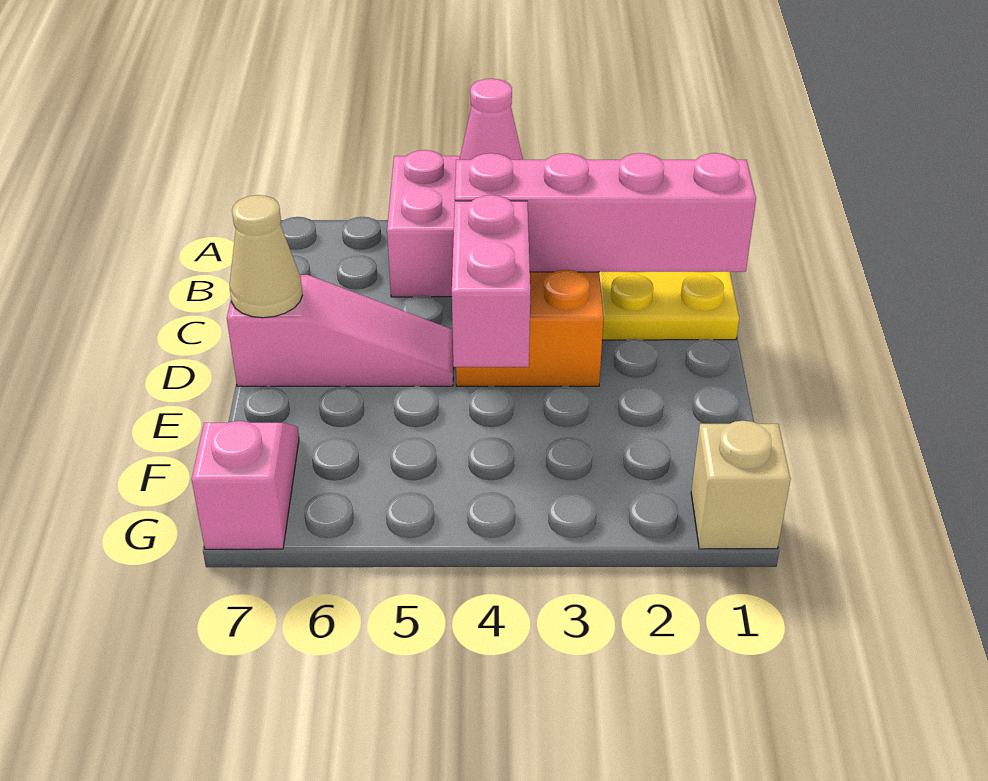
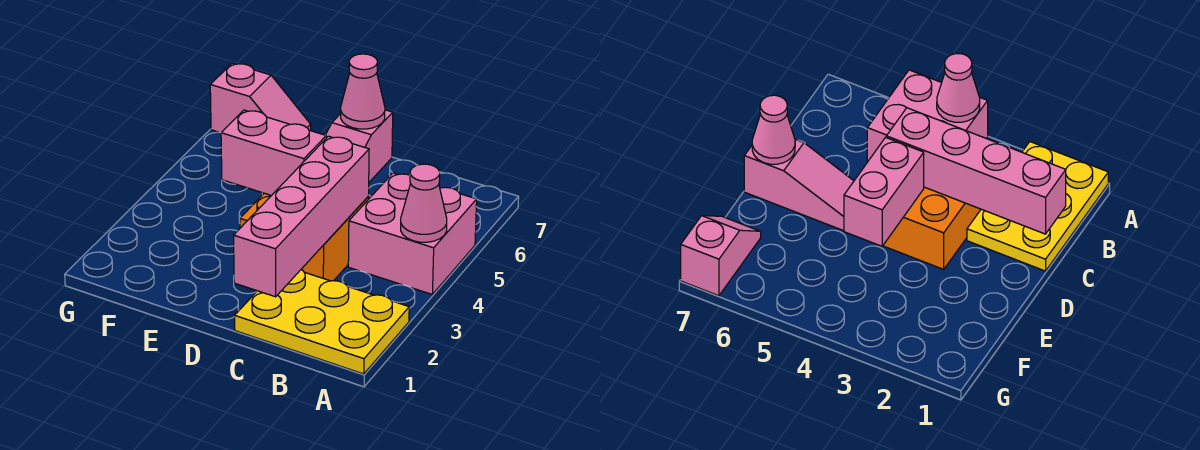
tan cone D7 level 2 -> pink cone D7 level 2
tan brick G1 level 1 -> none

